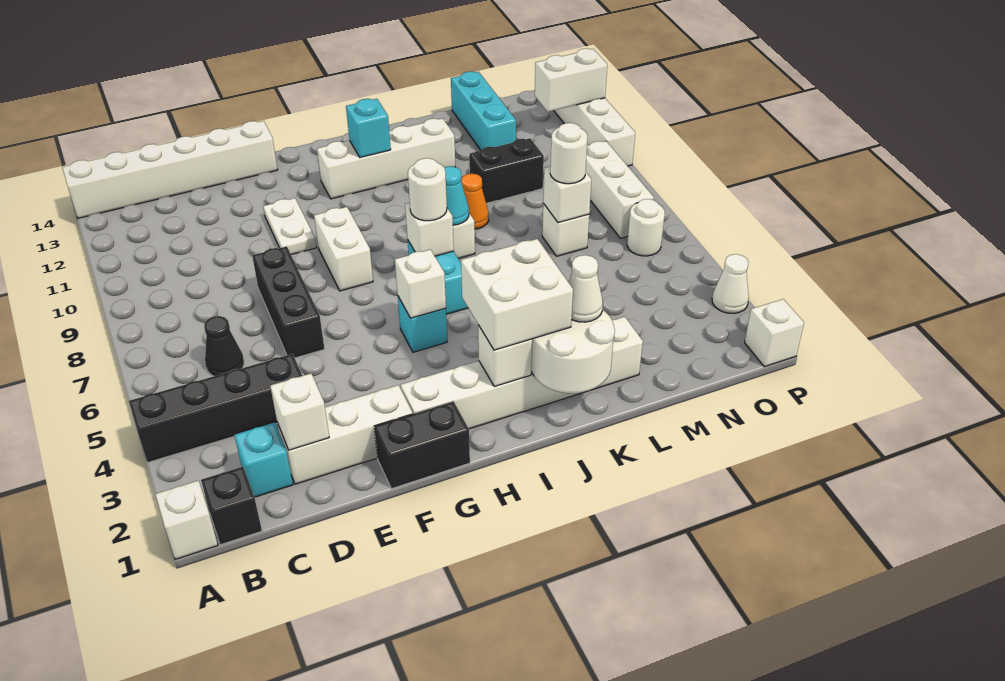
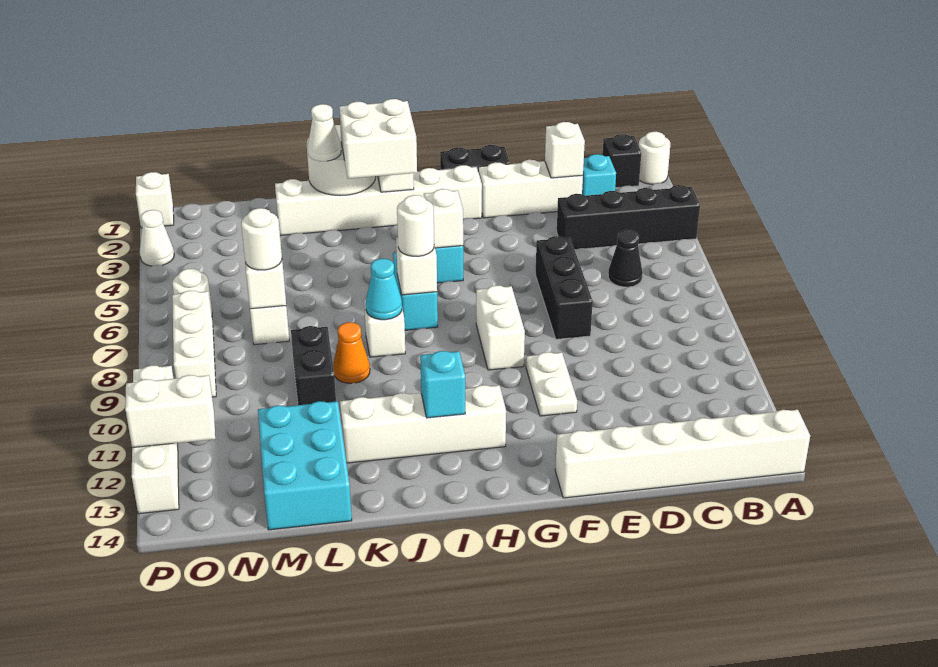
white brick A1 level 1 -> white round brick A1 level 1
black brick L10:M10 level 1 -> black brick L9:L10 level 1
cyan brick M12:M14 level 1 -> cyan brick L12:M14 level 1

